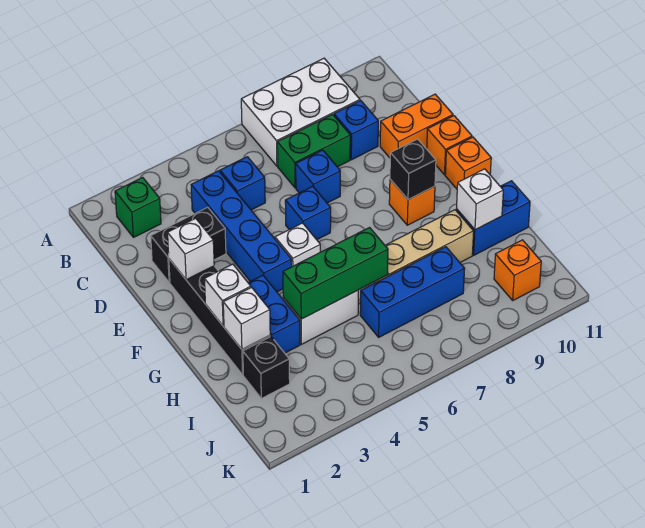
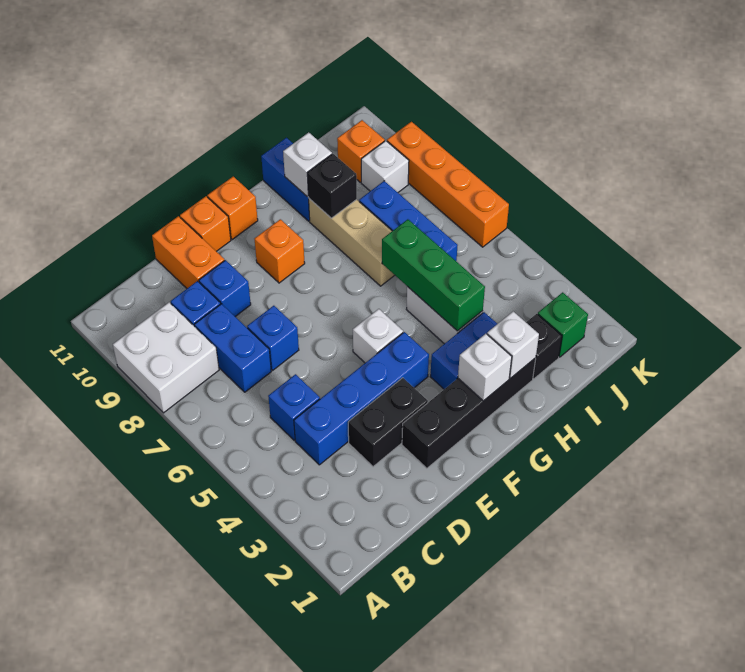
white brick A7:B9 level 1 -> white brick A8:B9 level 1
green brick B2 level 1 -> green brick J2 level 1
green brick C7:C8 level 1 -> blue brick C7:C8 level 1
black brick D2:D3 level 1 -> black brick D3:E3 level 1
white brick E2 level 2 -> white brick J9 level 1
blue brick E6 level 1 -> blue brick D9 level 1
black brick F9 level 2 -> black brick H9 level 2
none -> orange brick K6:K9 level 1

